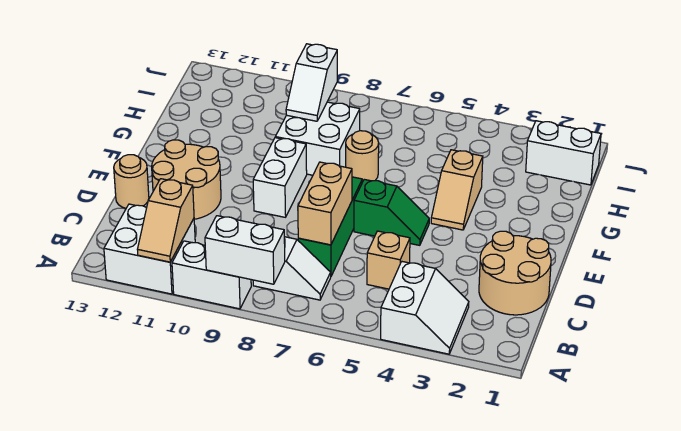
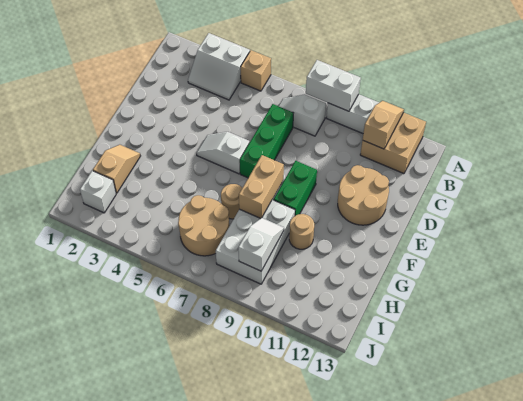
white slope A3:B4 level 1 top 4 -> white slope A3:B4 level 1 top A
white brick A11:B12 level 1 -> tan brick A11:B12 level 1
tan round brick C1:D2 level 1 -> tan round brick H6:I7 level 1
tan brick C5 level 1 -> tan brick A5 level 1
tan brick C7:D7 level 2 -> tan brick F8:G8 level 2
tan round brick D13 level 1 -> tan round brick G10 level 1
green slope E5:E6 level 1 top 6 -> white slope E5:E6 level 1 top 6
white brick E9:F9 level 1 -> green brick E9:F9 level 1
tan slope F4:G4 level 1 top G -> tan slope G2:H2 level 1 top H
white brick G8:H9 level 1 -> white brick G8:I9 level 1
white brick I1:I2 level 1 -> white brick I2 level 1

